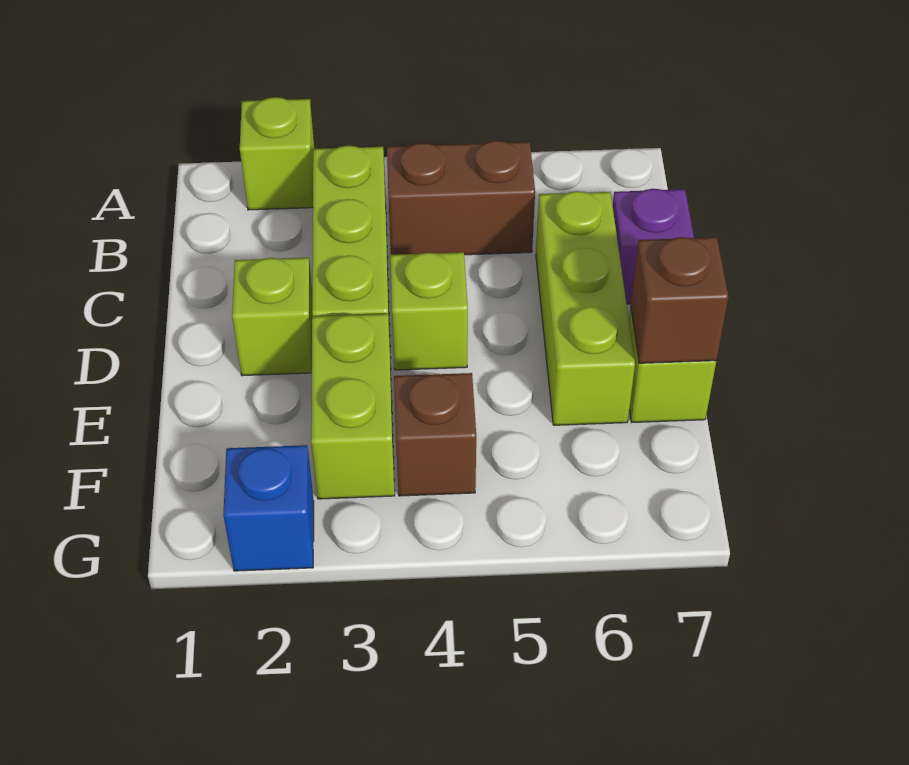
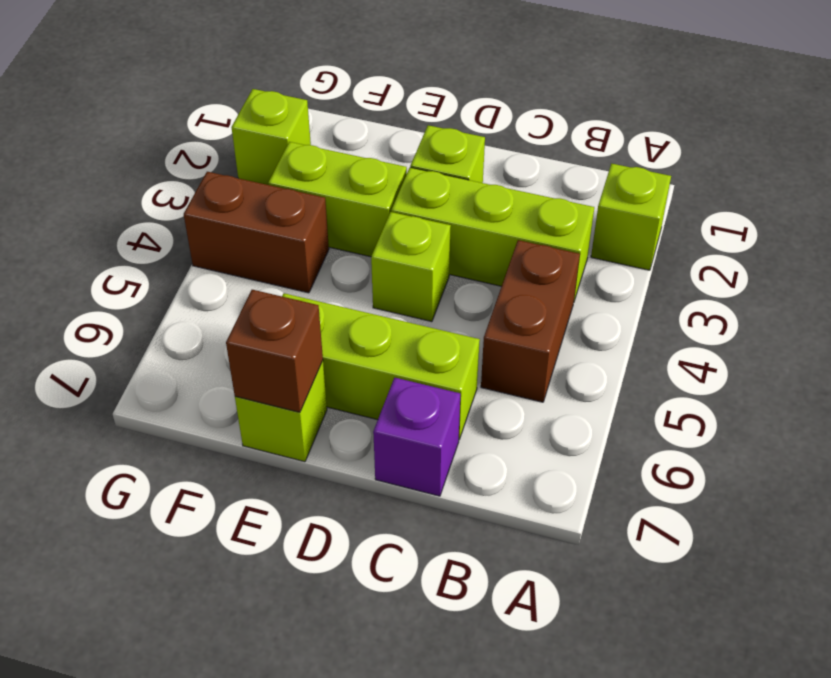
brown brick F4 level 1 -> brown brick F4:G4 level 1
blue brick G2 level 1 -> lime brick G2 level 1

